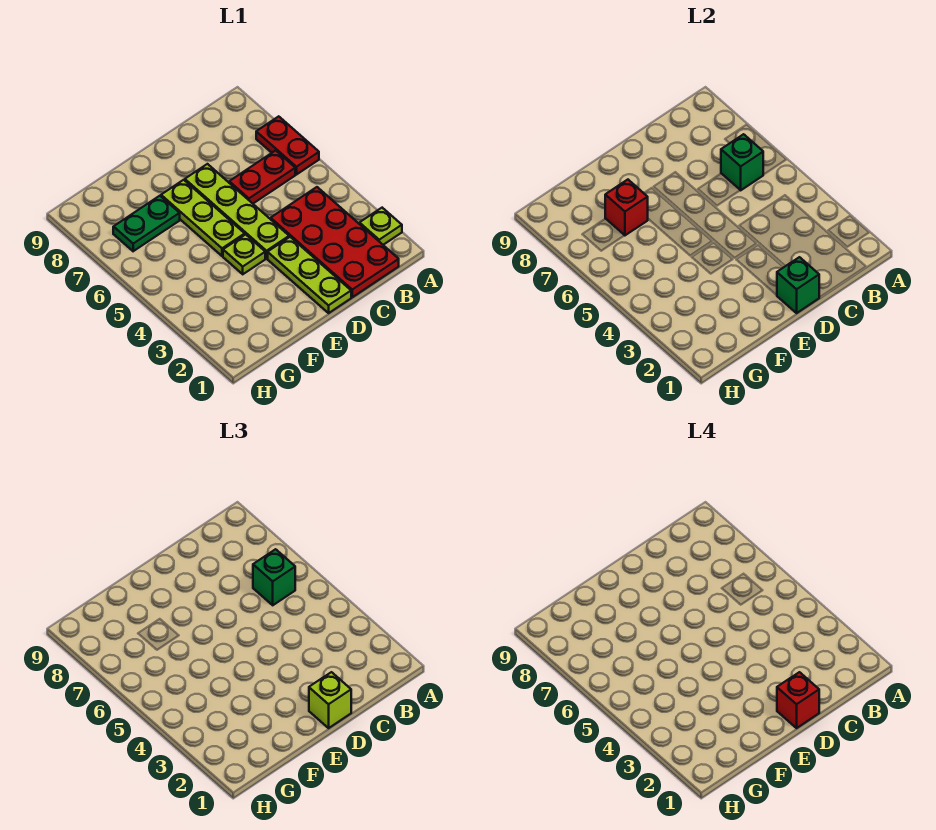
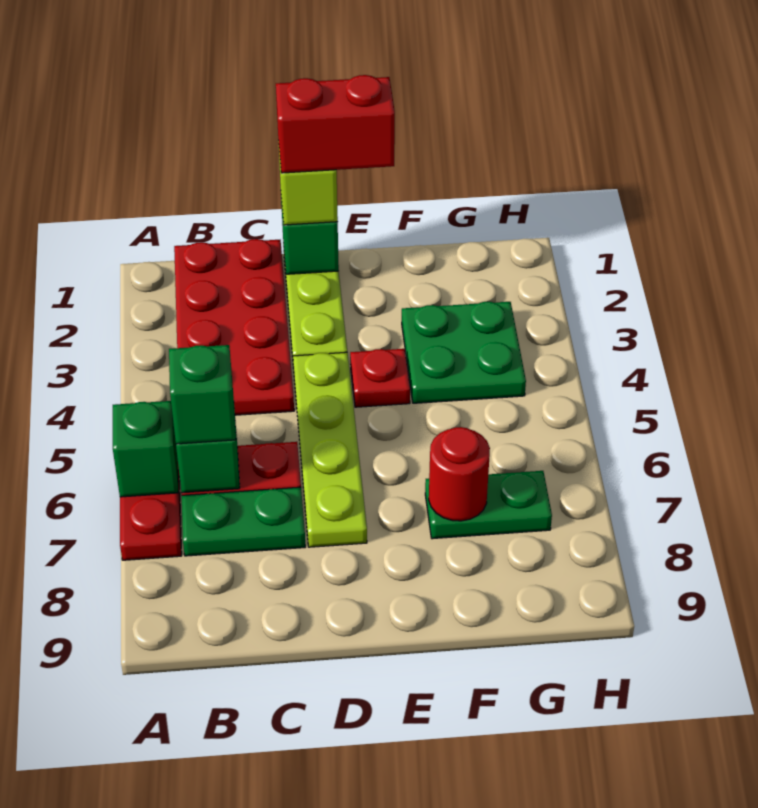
lime plate A2 level 1 -> none
none -> green brick A6 level 2
none -> green plate B7:C7 level 1
red brick D1 level 4 -> red brick D1:E1 level 4
lime plate E4 level 1 -> red plate E4 level 1
lime plate E5:E7 level 1 -> none
none -> green plate F3:G4 level 1
red brick F7 level 2 -> red round brick F7 level 2

